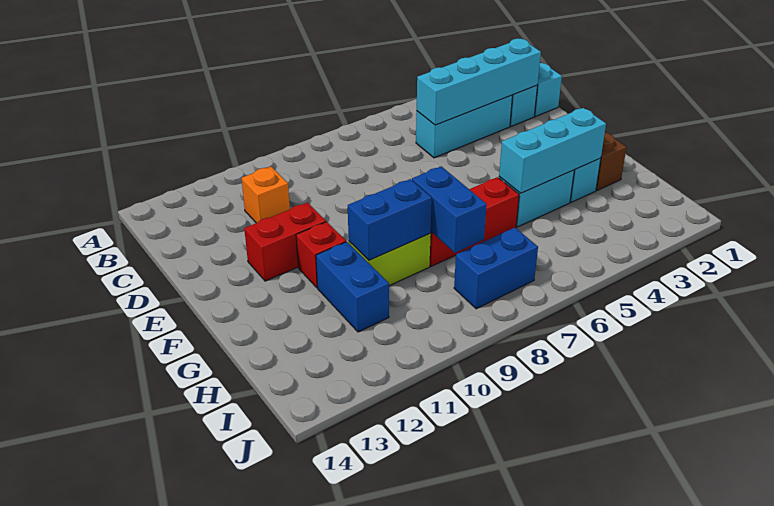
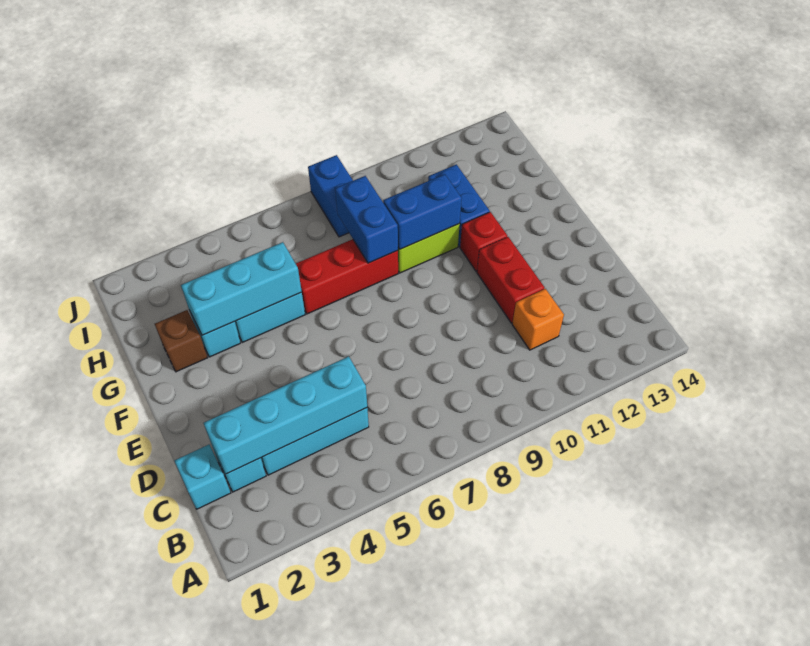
red brick E11:E12 level 1 -> red brick D11:E11 level 1
blue brick I7:I8 level 1 -> blue brick I8:J8 level 1

